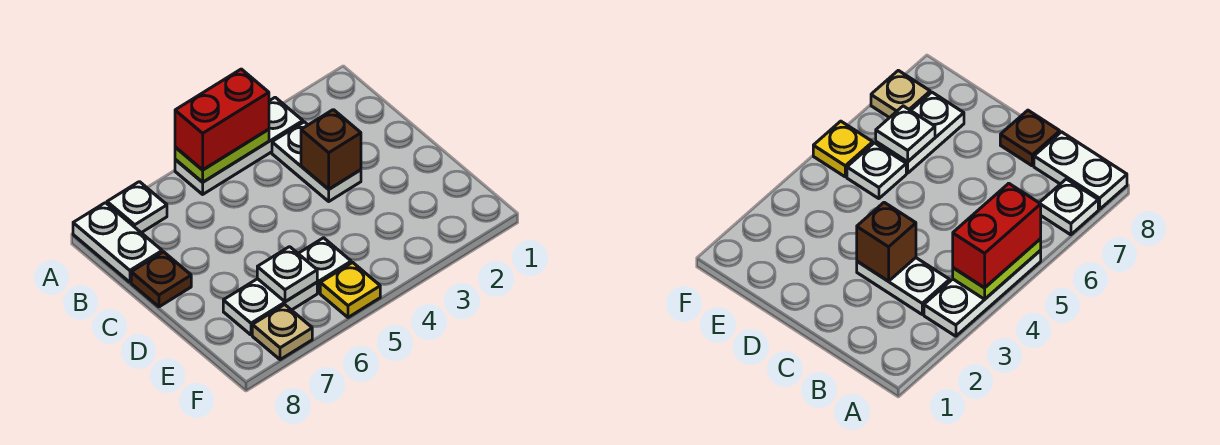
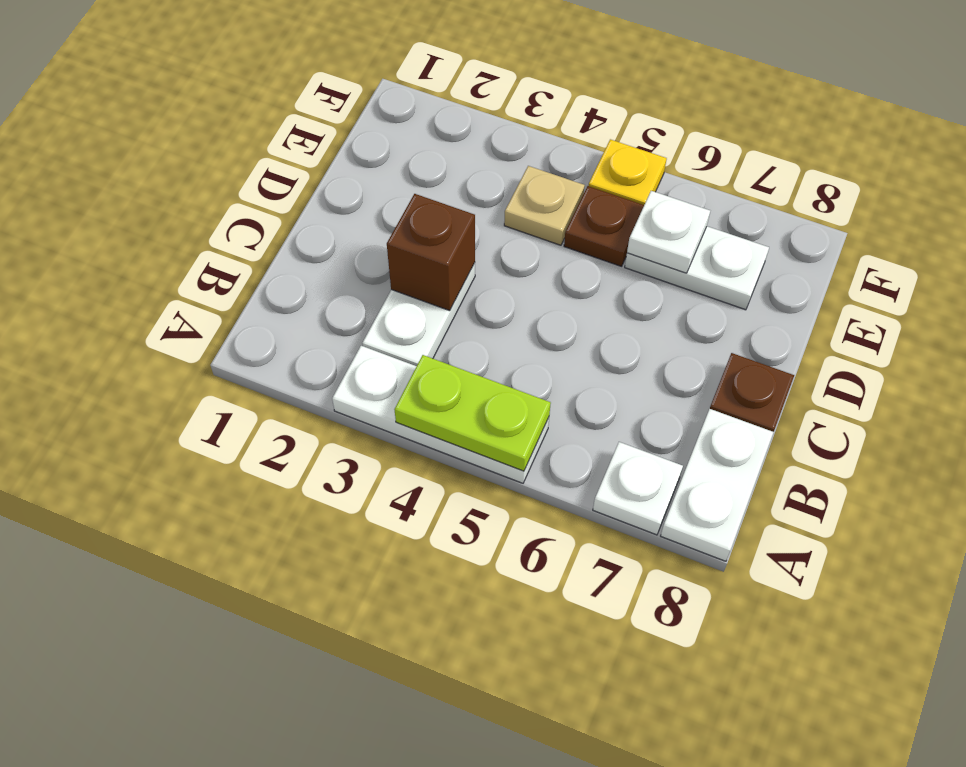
red brick A4:A5 level 3 -> none
white plate E5 level 1 -> brown plate E5 level 1
tan plate F7 level 1 -> tan plate E4 level 1

